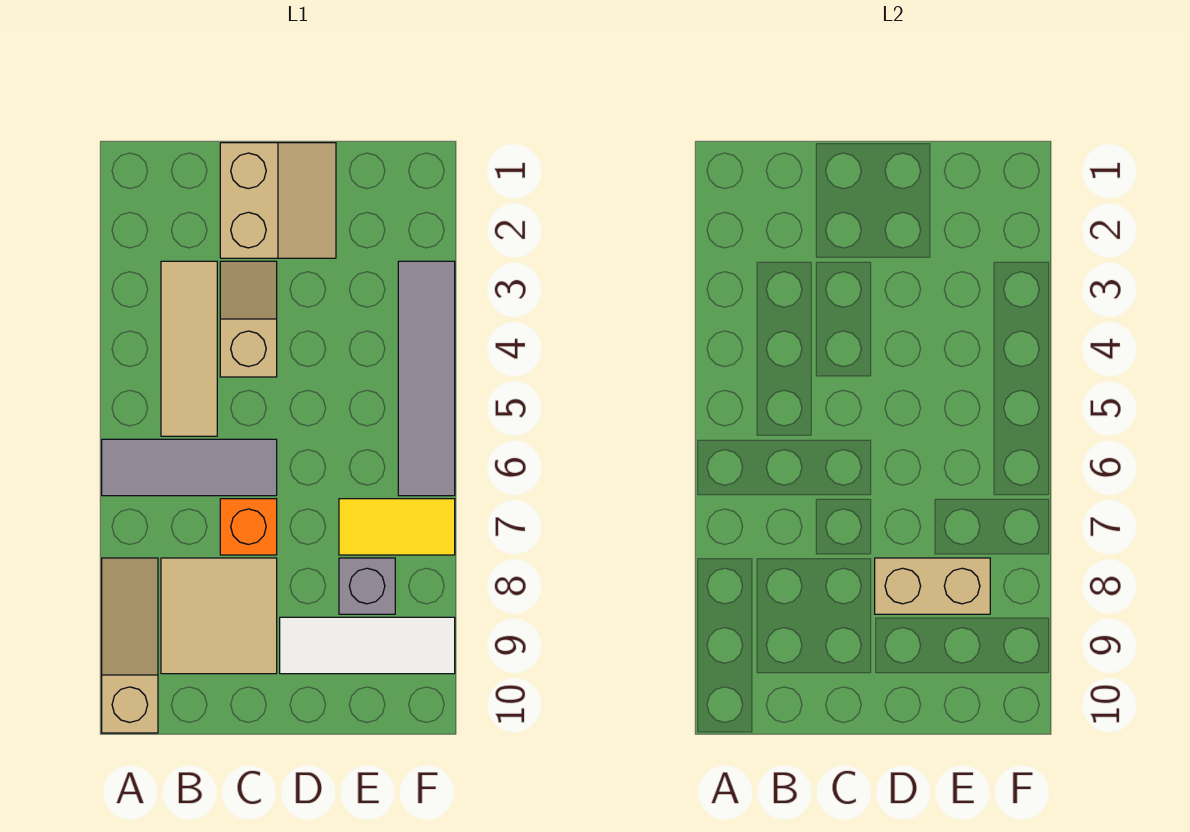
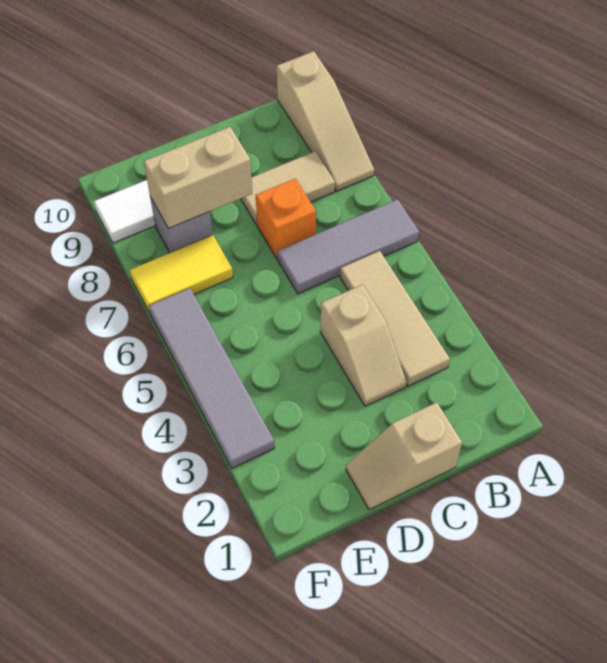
tan tile B8:C9 level 1 -> tan tile B8:C8 level 1
tan slope C1:D2 level 1 top C -> tan slope C1:D1 level 1 top C

